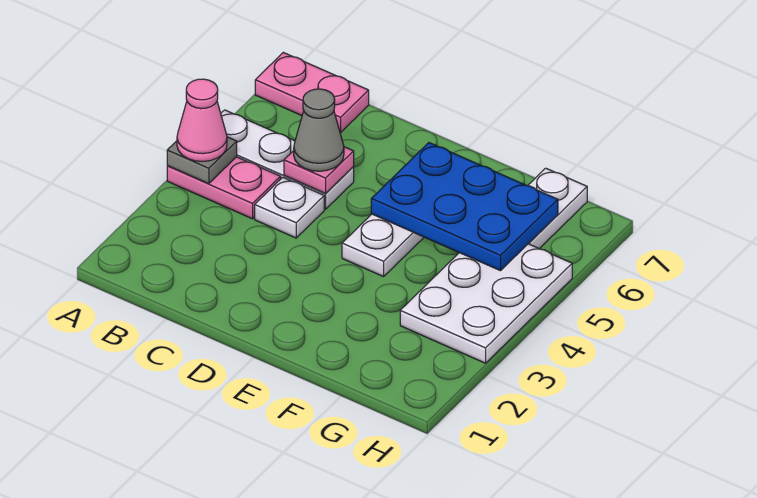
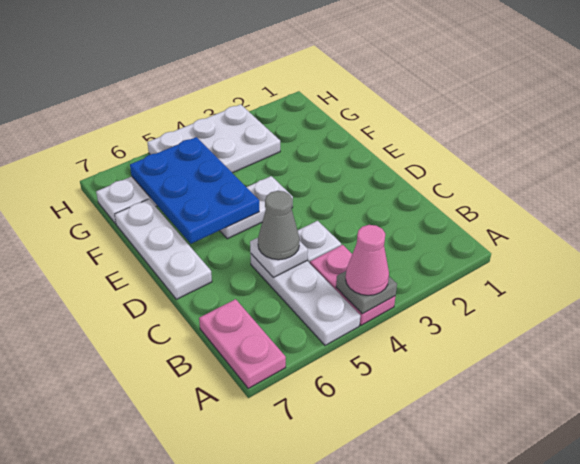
pink plate C5 level 2 -> white plate C5 level 2
none -> white plate D7:F7 level 1

